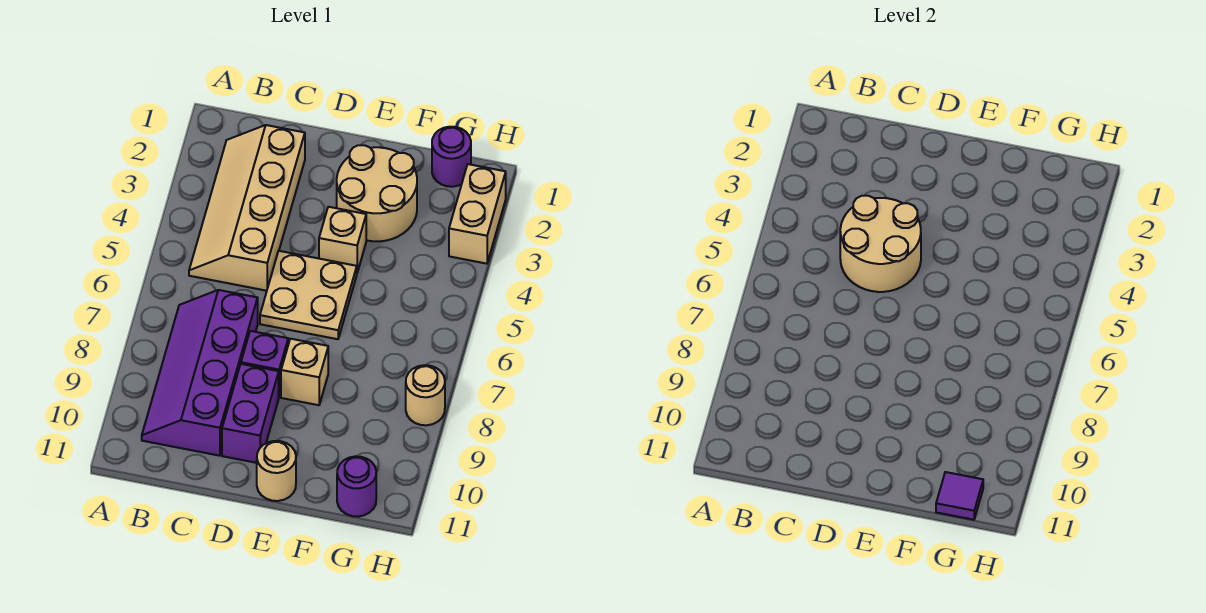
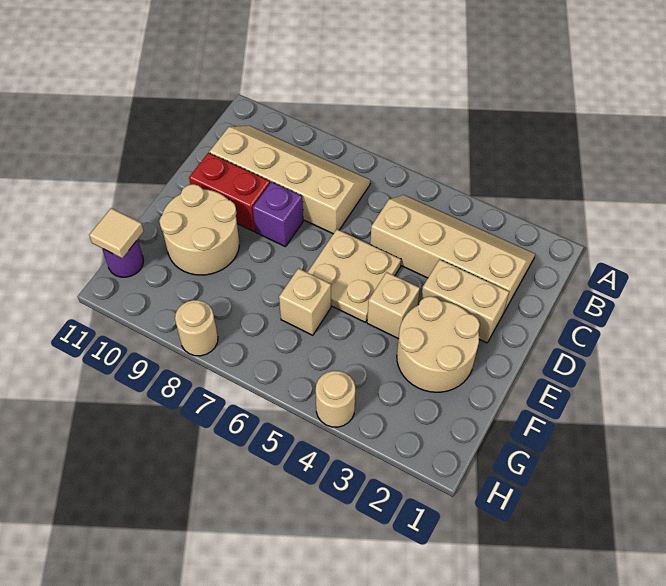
purple slope B7:C10 level 1 top C -> tan slope B7:C10 level 1 top C
tan round brick C4:D5 level 2 -> tan round brick E9:F10 level 1
purple brick D9:D10 level 1 -> red brick D9:D10 level 1
tan brick E8 level 1 -> tan brick F6 level 1
tan round brick E11 level 1 -> tan round brick H4 level 1
purple round brick G1 level 1 -> none
purple tile G11 level 2 -> tan tile G11 level 2
tan brick H2:H3 level 1 -> tan brick D2:D3 level 1

